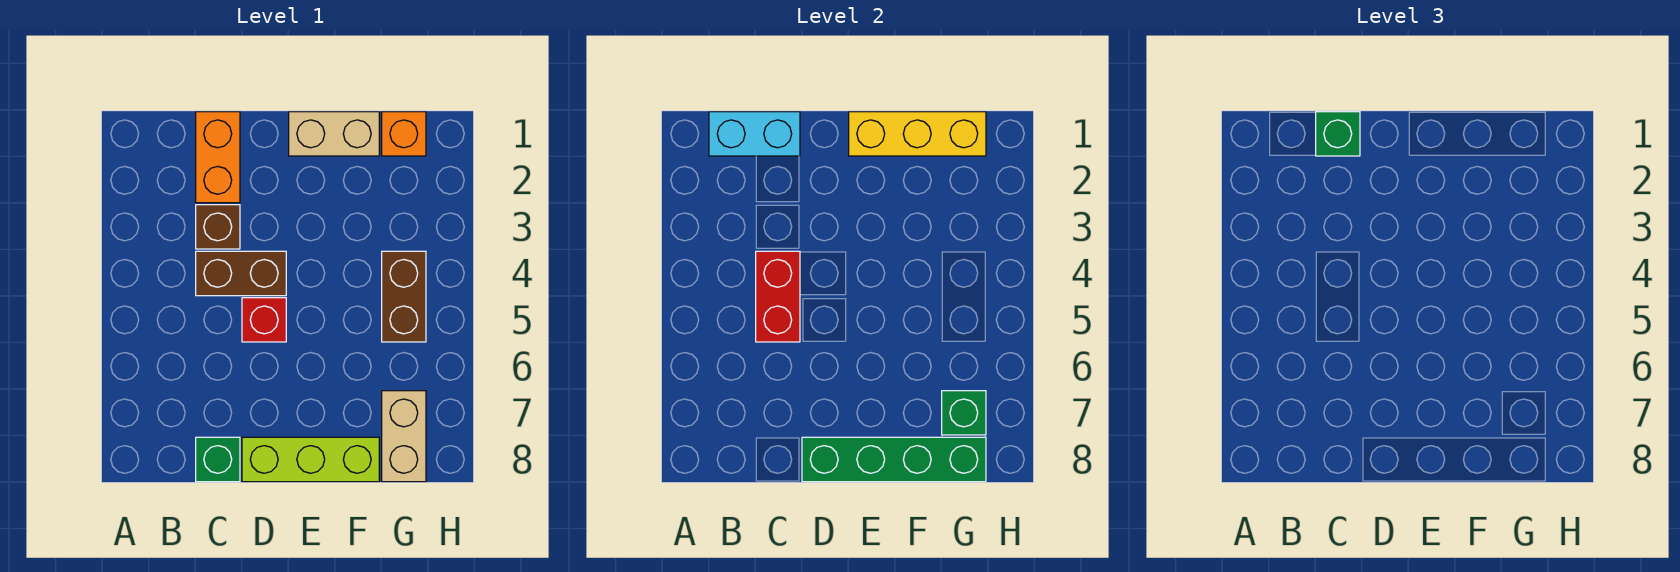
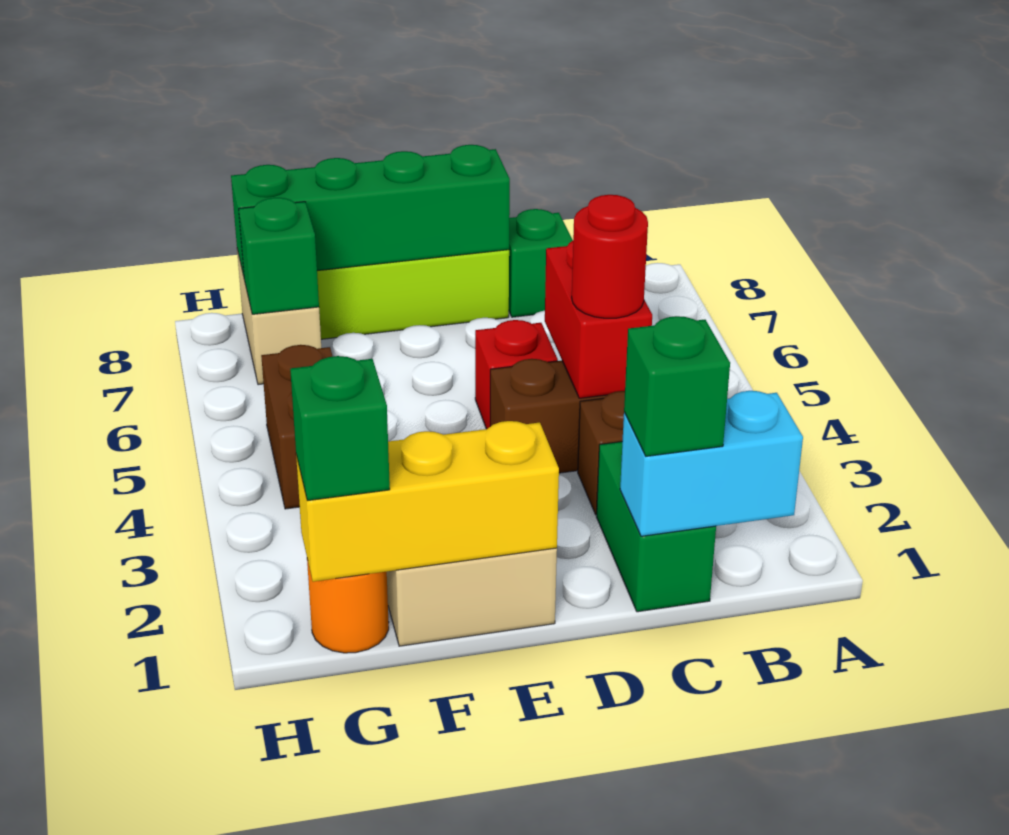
orange brick C1:C2 level 1 -> green brick C1:C2 level 1
none -> red round brick C4 level 3
orange brick G1 level 1 -> orange round brick G1 level 1
none -> green brick G1 level 3

